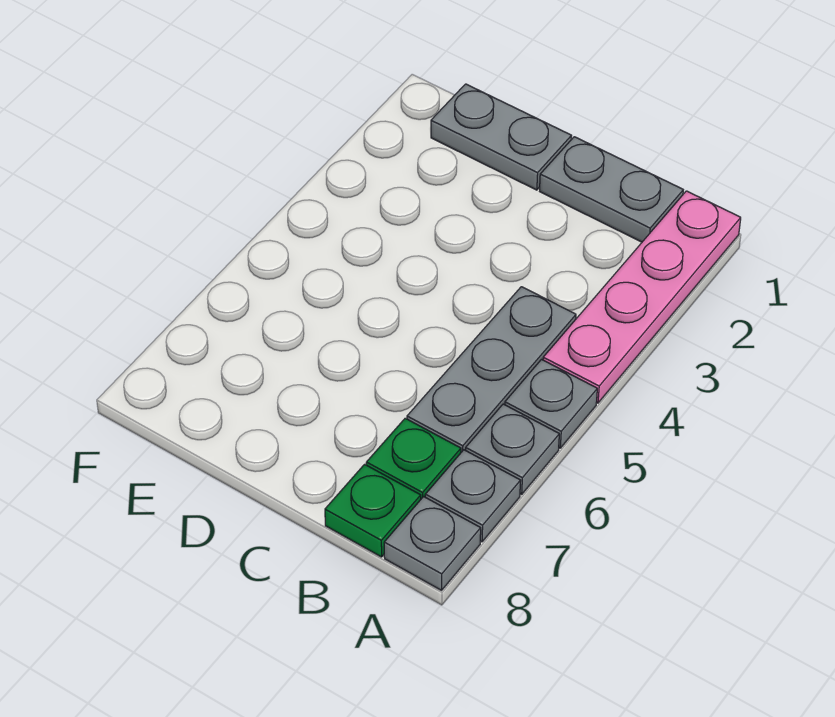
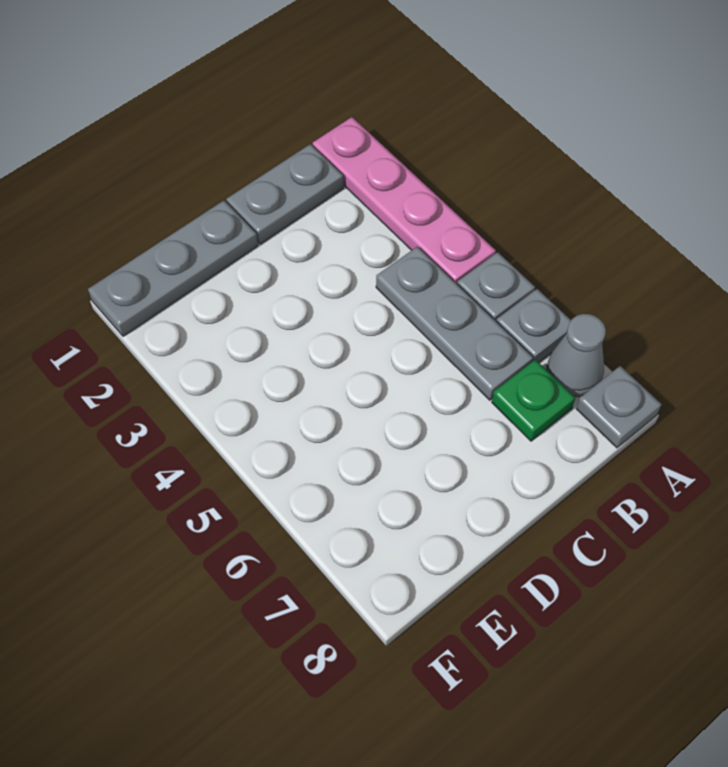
grey plate A7 level 1 -> grey cone A7 level 1
green plate B8 level 1 -> none
grey plate D1:E1 level 1 -> grey plate D1:F1 level 1

